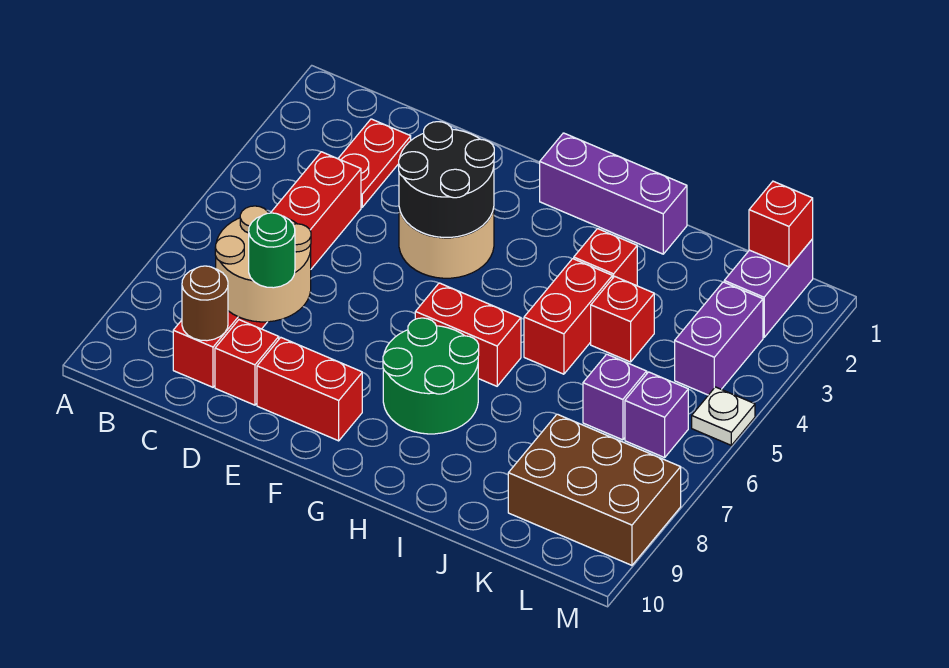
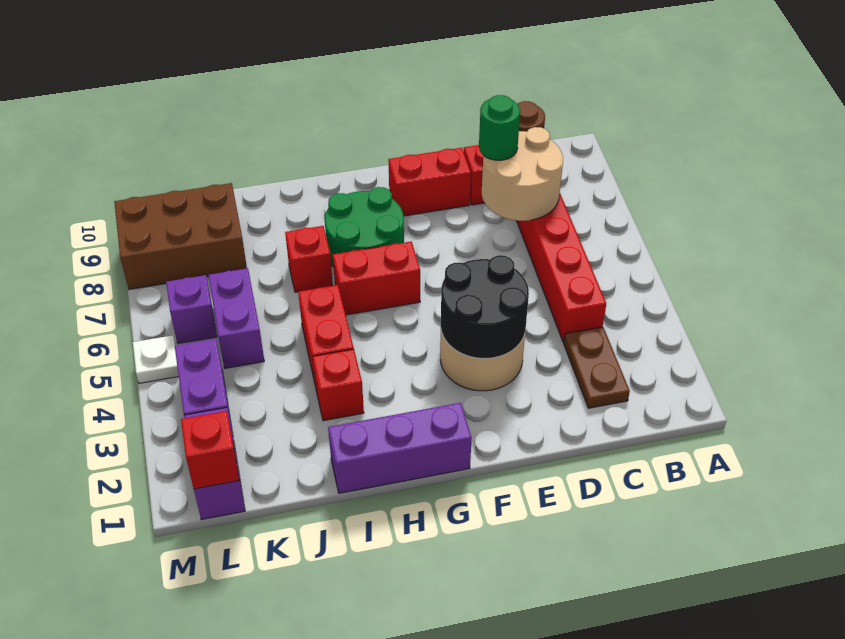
red plate C2:C3 level 1 -> brown plate C2:C3 level 1
red brick J4 level 1 -> red brick I7 level 1
purple brick K6 level 1 -> purple brick K5:K6 level 1

